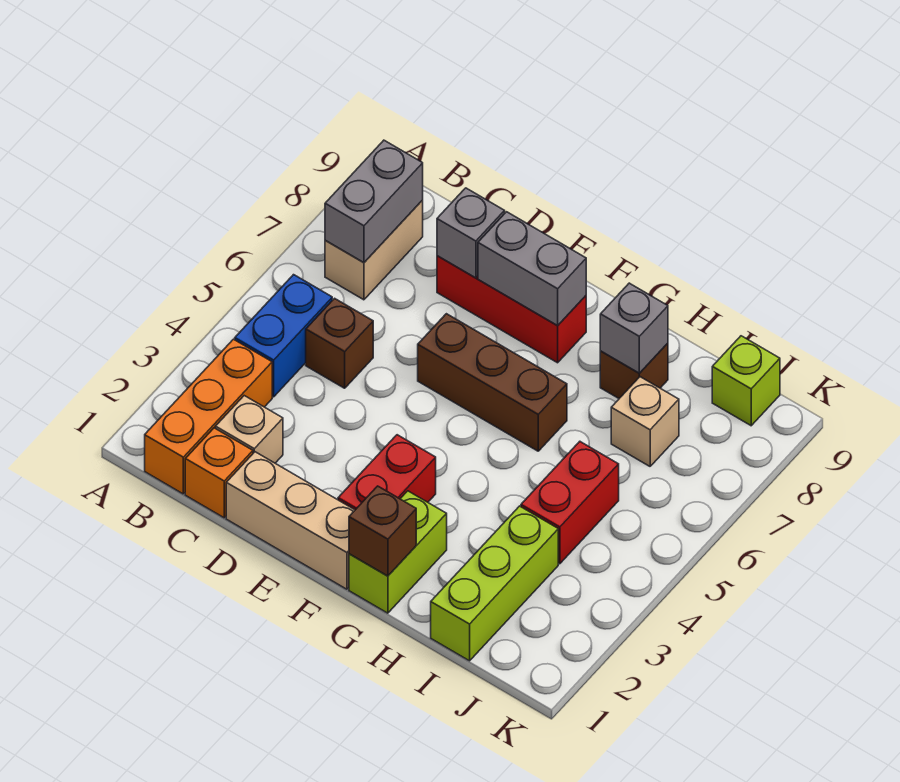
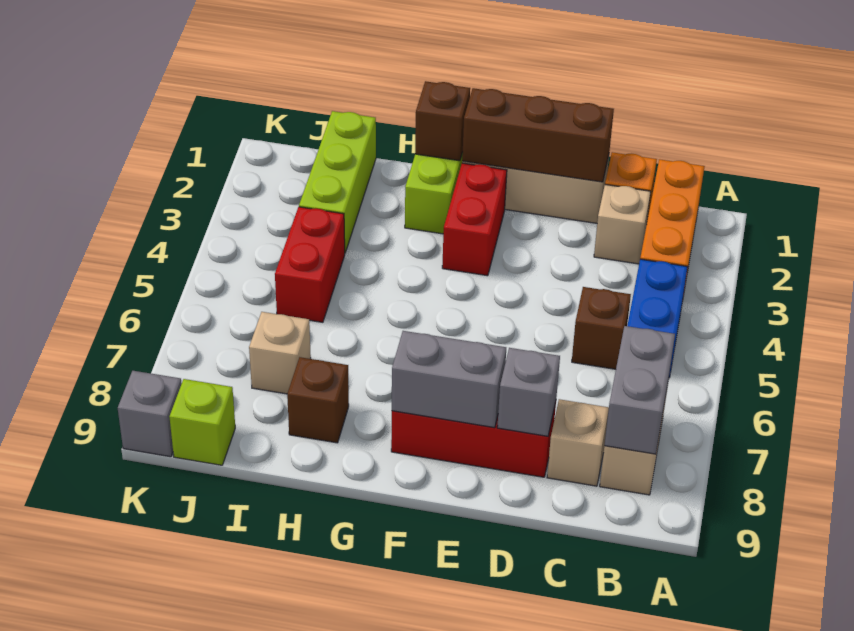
none -> tan brick C8 level 1
brown brick E6:G6 level 1 -> brown brick D1:F1 level 2
grey brick H8 level 2 -> grey brick K9 level 1

